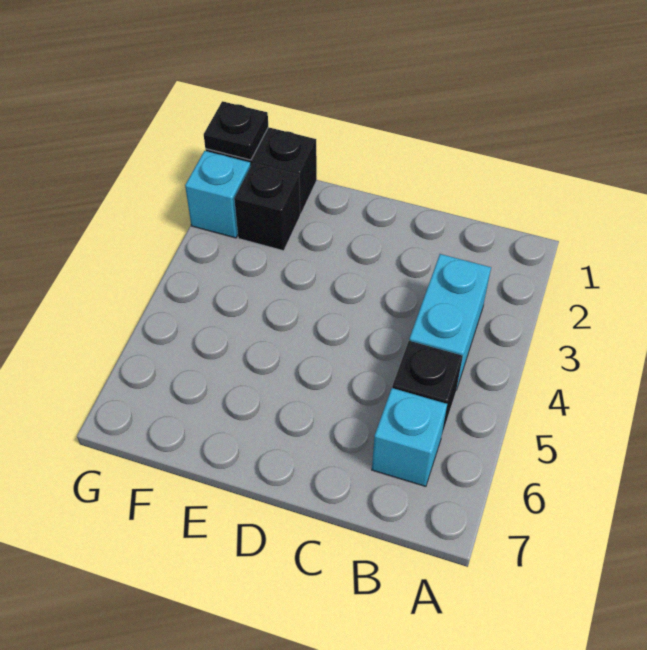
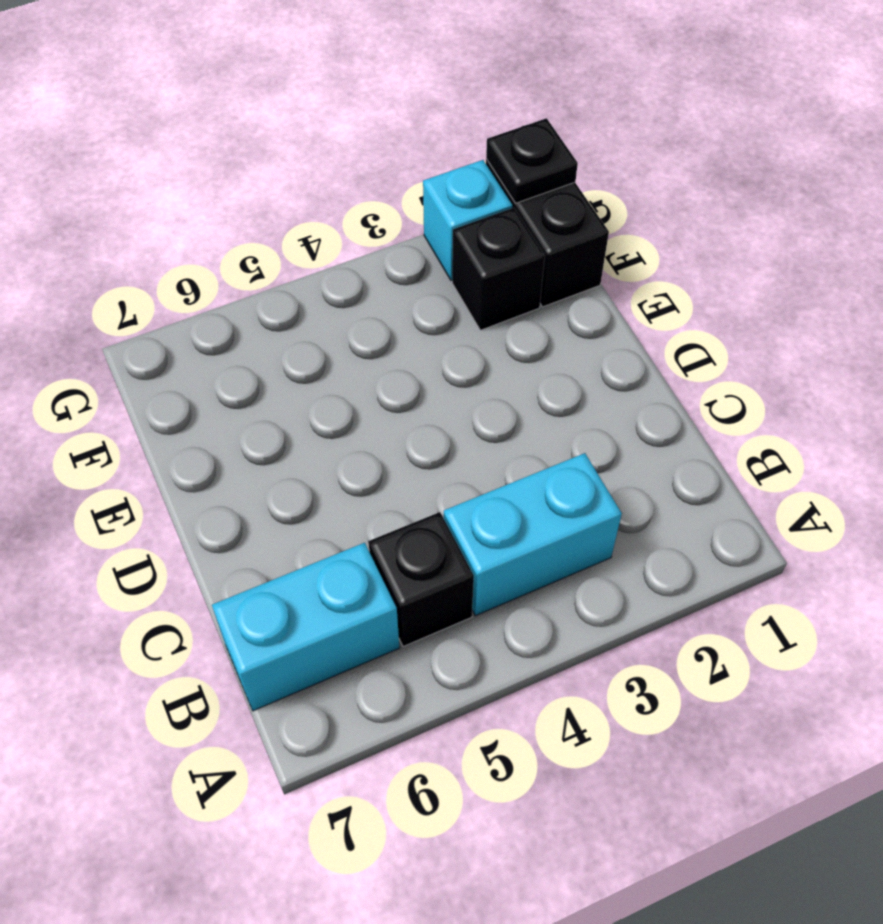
cyan brick B6 level 1 -> cyan brick B6:B7 level 1

